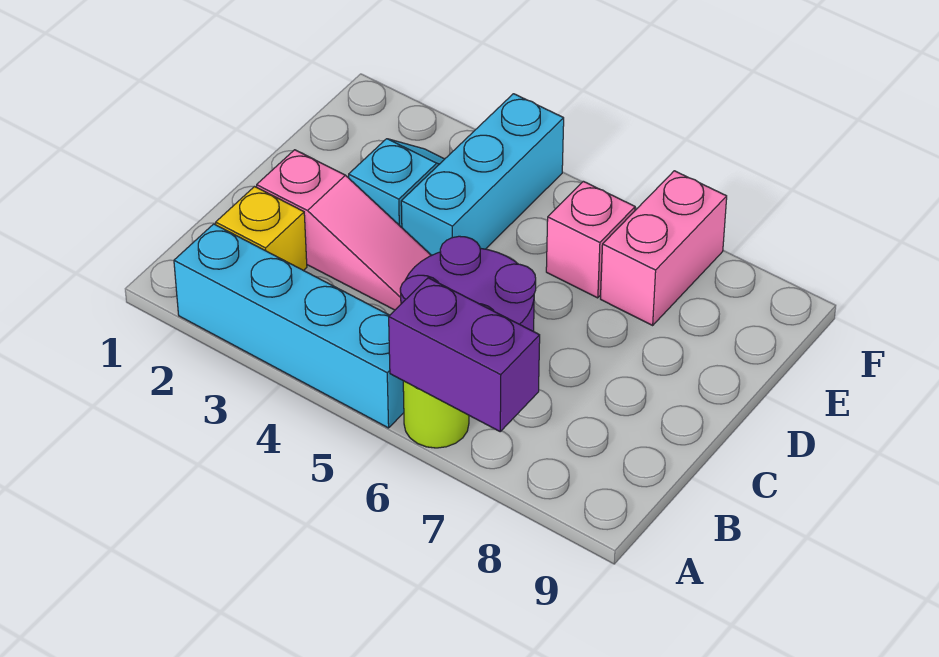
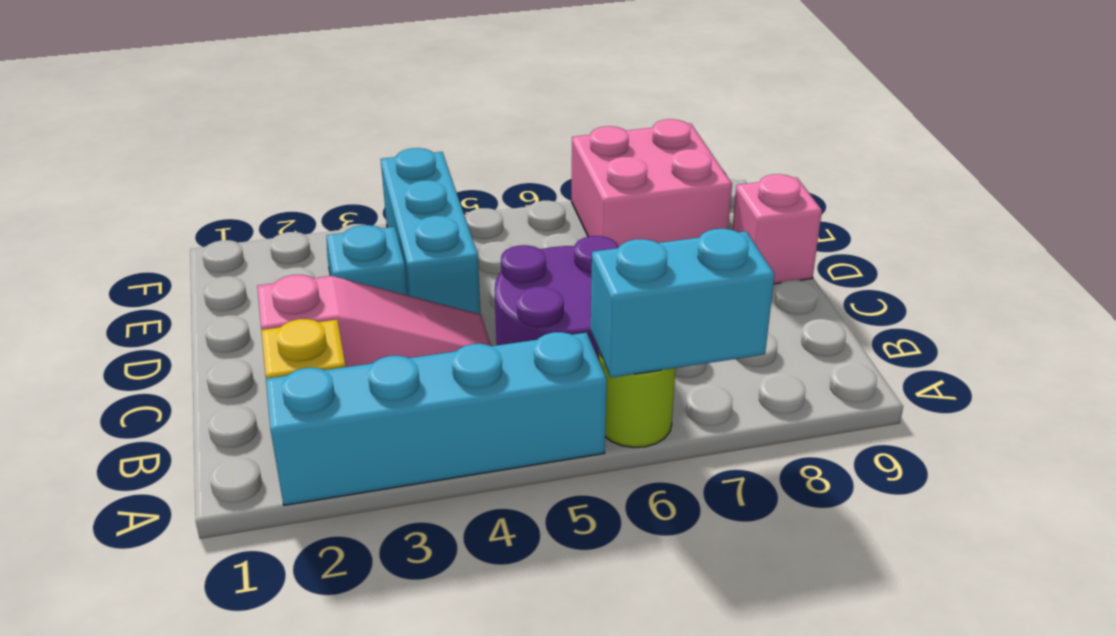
purple brick A6:A7 level 2 -> cyan brick A6:A7 level 2
pink brick E6 level 1 -> pink brick D9 level 1
pink brick E7:F7 level 1 -> pink brick E7:F8 level 1

